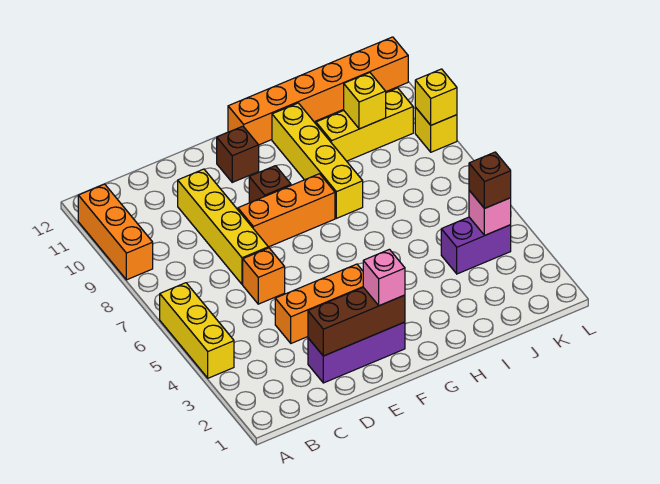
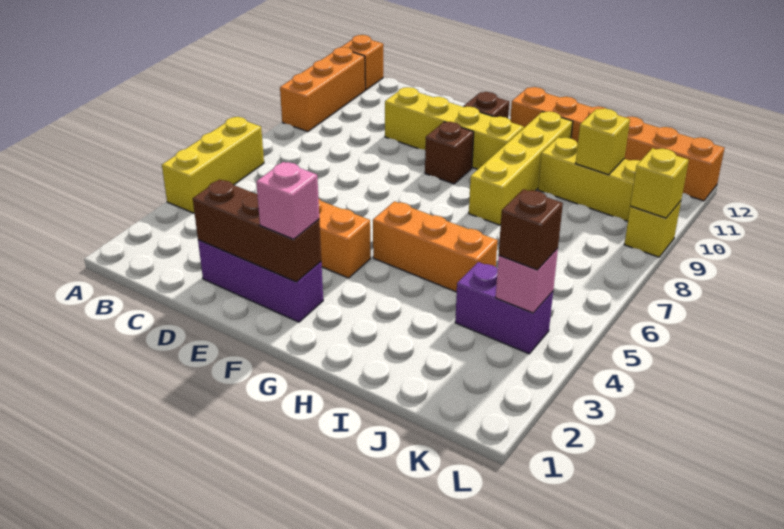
orange brick D6 level 1 -> orange brick A12 level 1
yellow brick D7:D10 level 1 -> yellow brick D10:G10 level 1
orange brick E8:G8 level 1 -> orange brick G5:I5 level 1

